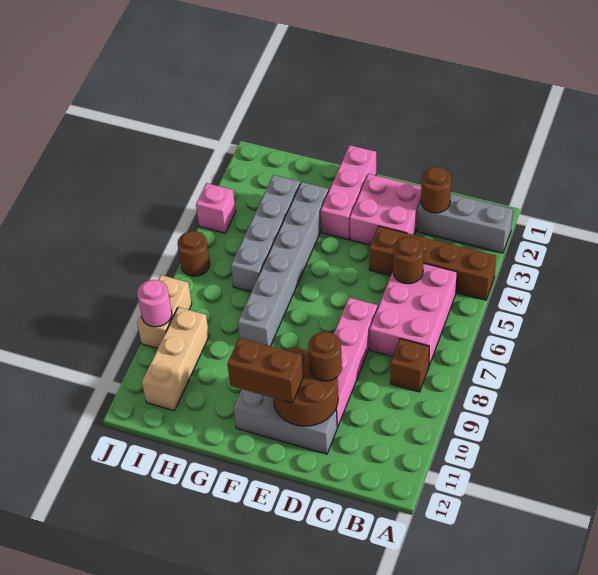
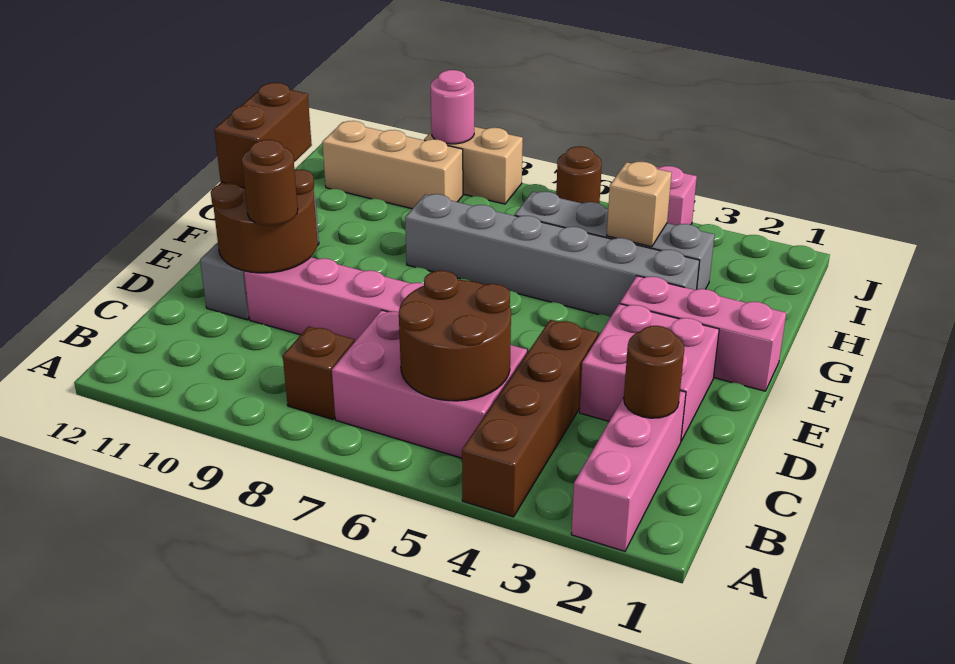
grey brick A2:C2 level 1 -> pink brick A2:C2 level 1
brown round brick C5 level 2 -> brown round brick B5:C6 level 2
none -> tan brick H4 level 2

